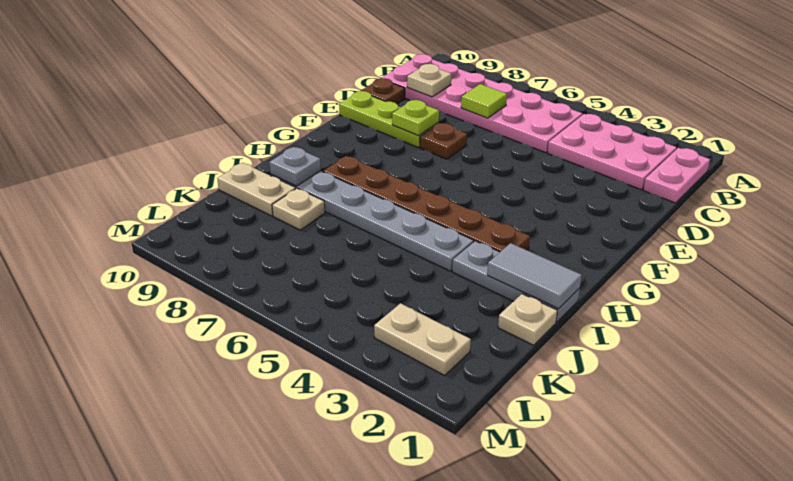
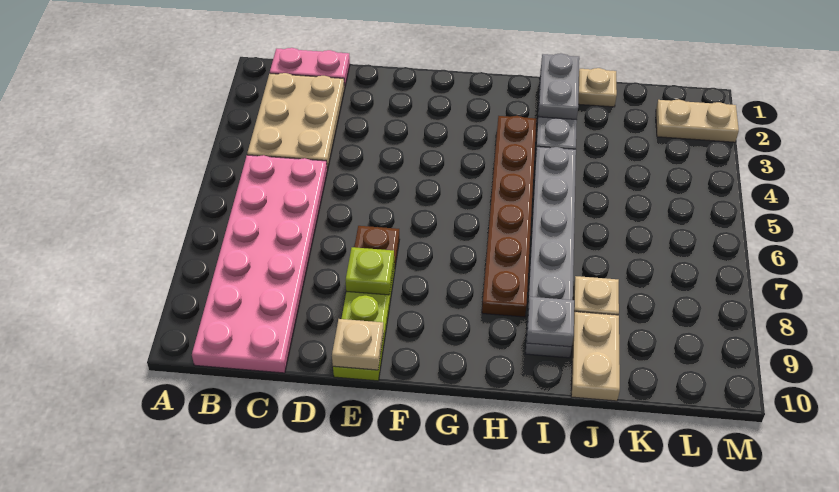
pink plate B2:C4 level 1 -> tan plate B2:C4 level 1
lime tile C7 level 2 -> none
tan plate C9 level 2 -> tan plate E10 level 2
brown plate D10 level 1 -> none
grey tile I1:I2 level 2 -> grey plate I1:I2 level 2
tan plate L2:L3 level 1 -> tan plate L2:M2 level 1

